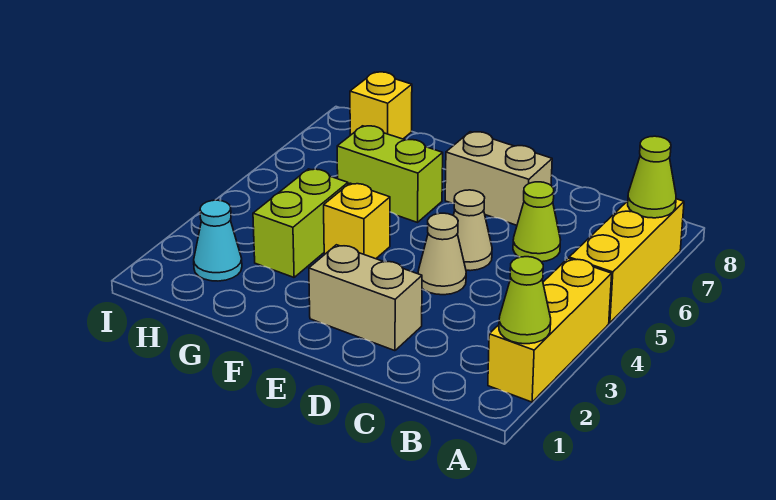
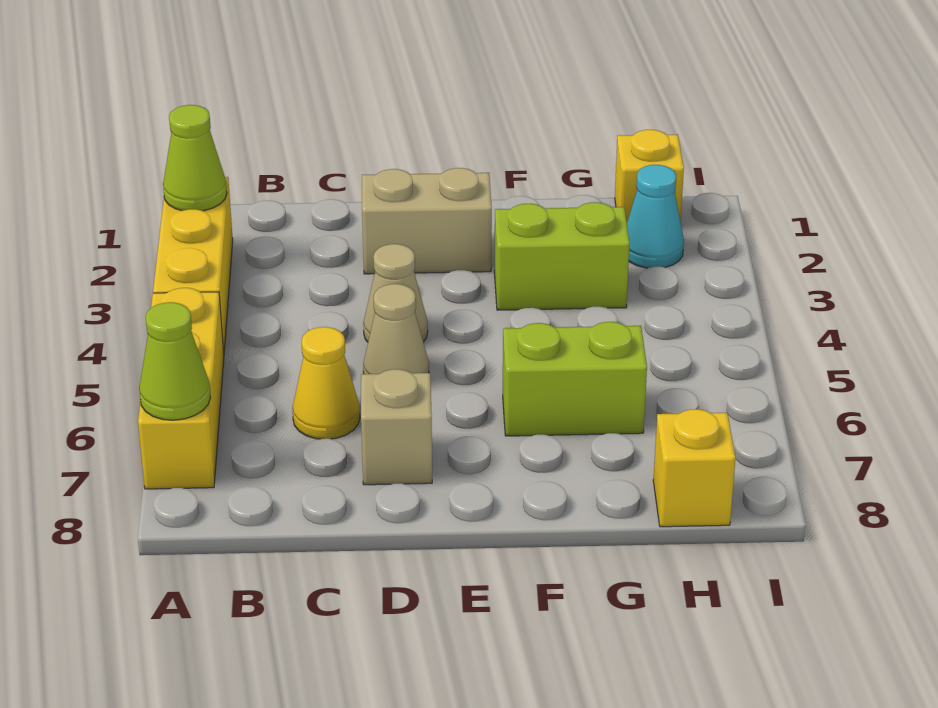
lime cone C6 level 1 -> yellow cone C6 level 1
tan brick D7:E7 level 1 -> tan brick D7 level 1
yellow brick F4 level 1 -> yellow brick H1 level 1
lime brick G3:G4 level 1 -> lime brick F3:G3 level 1

